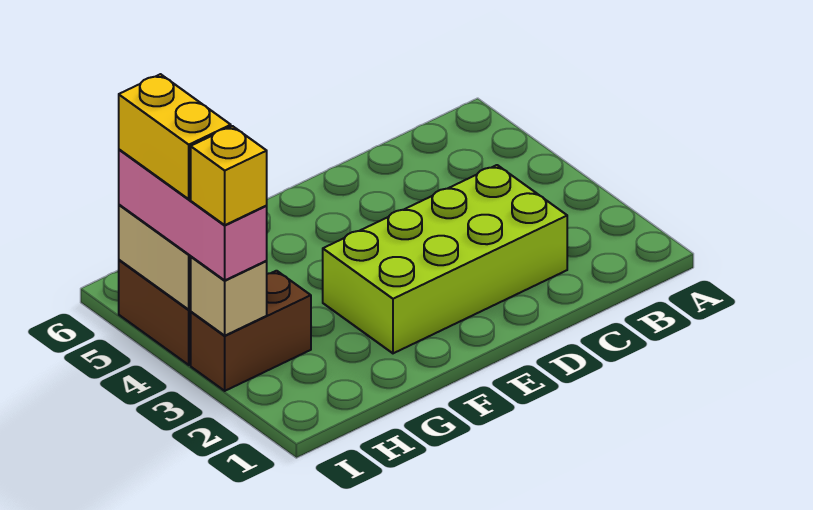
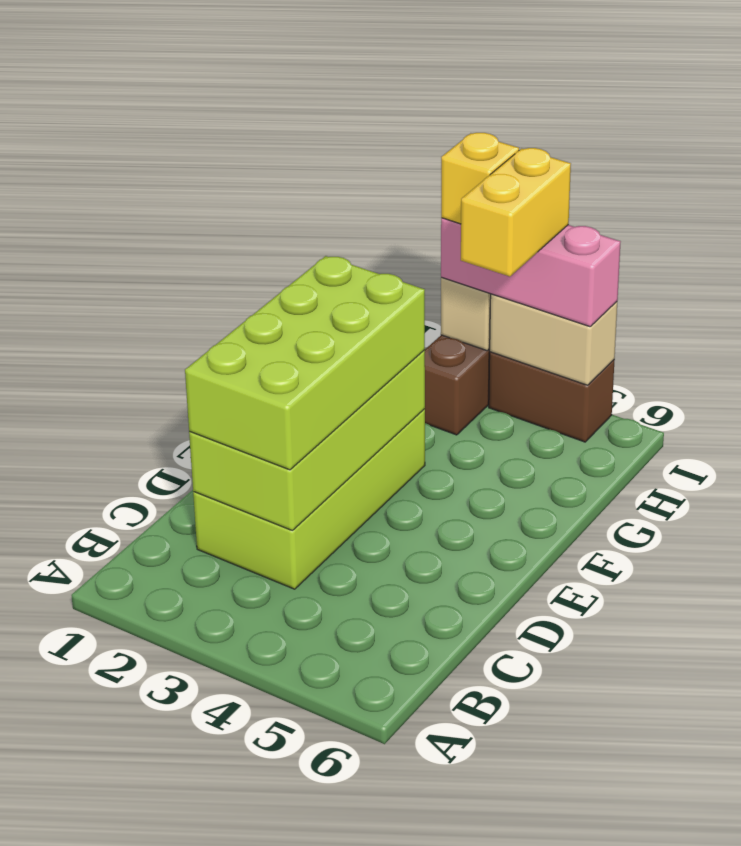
none -> lime brick C2:F3 level 2
none -> lime brick C2:F3 level 3
yellow brick I4:I5 level 4 -> yellow brick H4:I4 level 4

